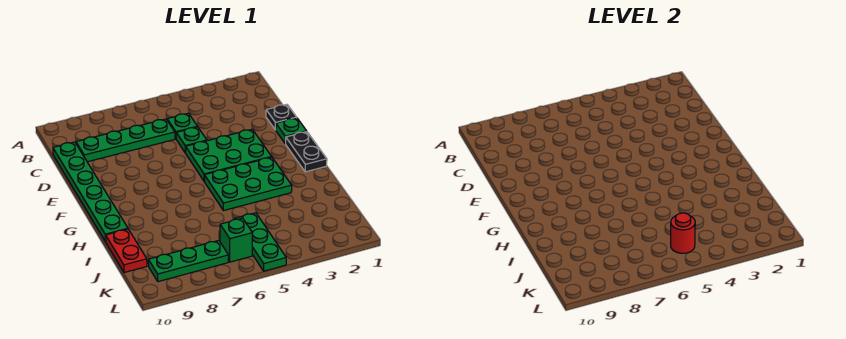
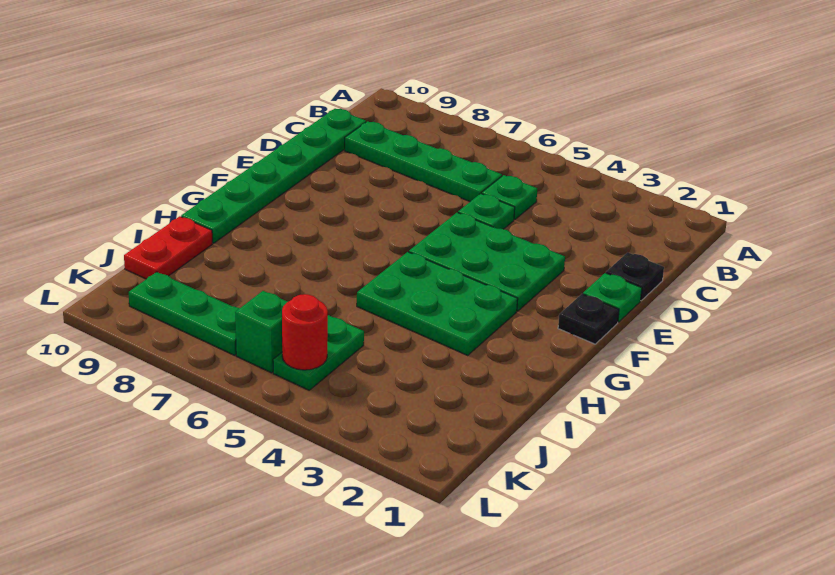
black plate F1:G1 level 1 -> black plate F1 level 1
green plate J5:L5 level 1 -> green plate J5:K5 level 1

